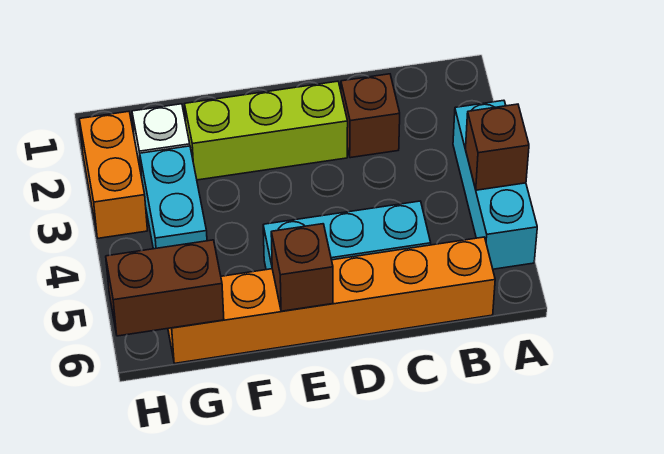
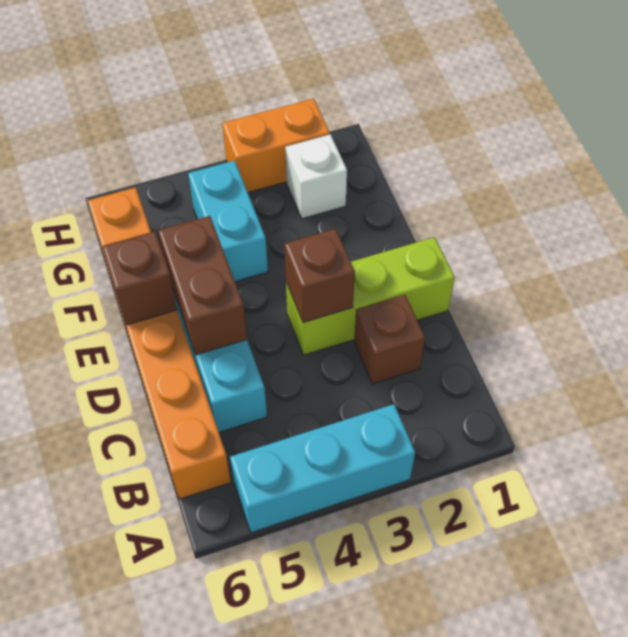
brown brick A4 level 2 -> brown brick D3 level 2
lime brick D2:F2 level 1 -> lime brick D1:D3 level 1
cyan brick G3:G4 level 1 -> cyan brick F4:G4 level 1
brown brick G6:H6 level 2 -> brown brick D5:E5 level 2

